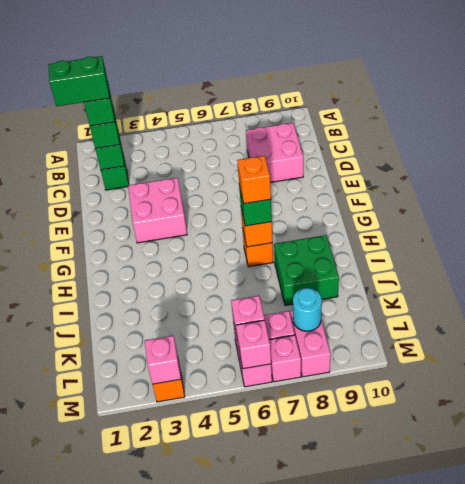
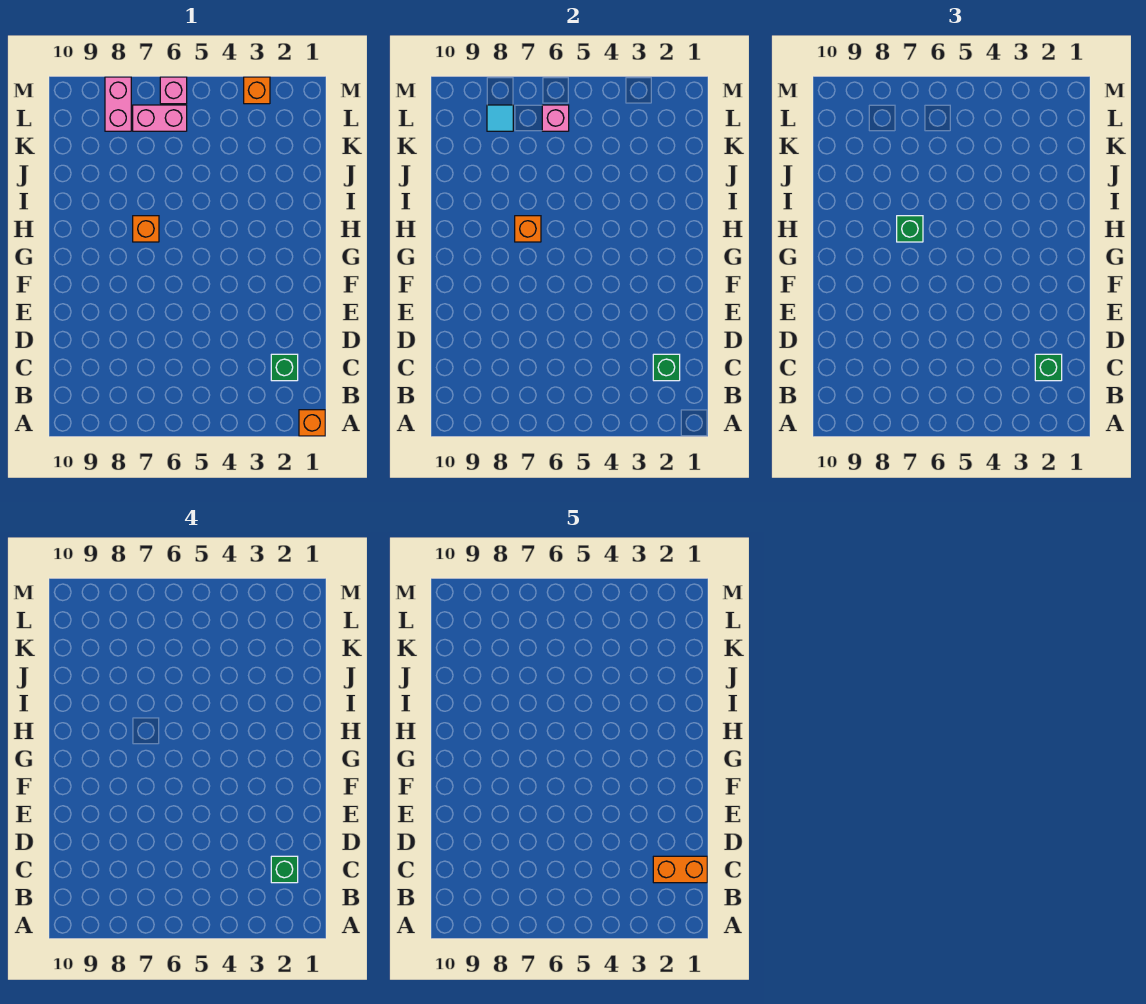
green brick C1:C2 level 5 -> orange brick C1:C2 level 5
pink brick C8:D9 level 1 -> none
pink brick E3:F4 level 1 -> none
orange brick H7 level 4 -> orange brick A1 level 1
green brick I8:J9 level 1 -> none
cyan round brick L8 level 2 -> cyan tile L8 level 2
pink brick M3 level 2 -> none
pink brick M6 level 2 -> none
pink brick M7 level 1 -> none

